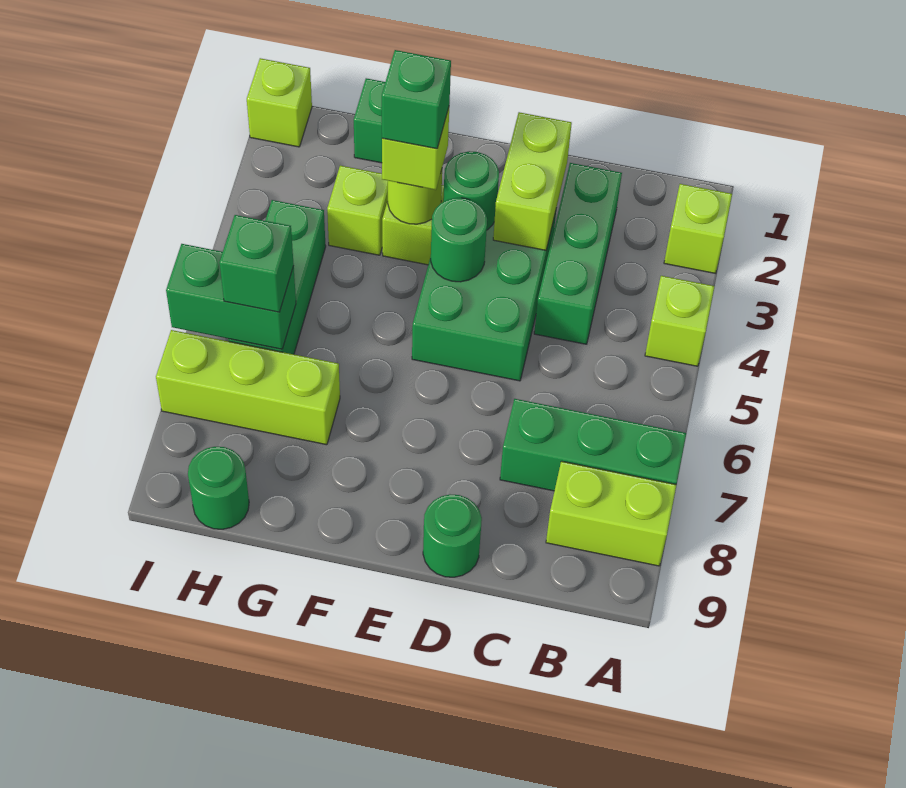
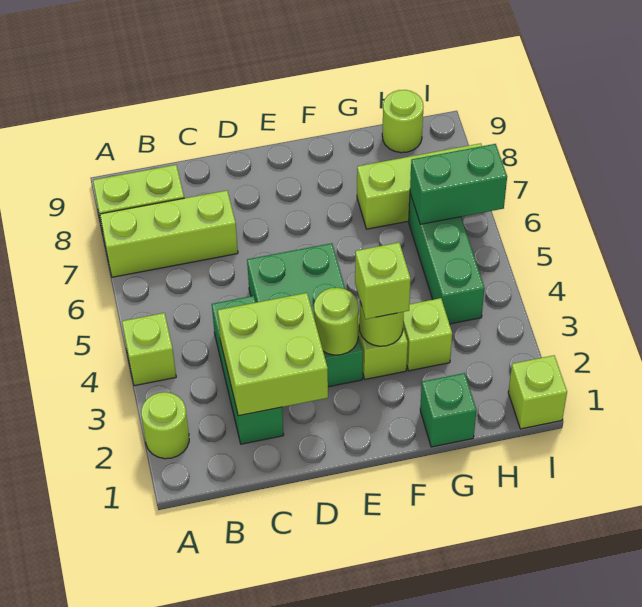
lime brick A2 level 1 -> lime round brick A2 level 1
green brick A7:C7 level 1 -> lime brick A7:C7 level 1
lime brick D2:D3 level 2 -> lime brick C2:D3 level 2
green round brick D9 level 1 -> none
green round brick E3 level 2 -> lime round brick E3 level 2
green round brick E4 level 2 -> none
green brick F3 level 4 -> none
green brick H6 level 3 -> none
green round brick H9 level 1 -> lime round brick H9 level 1

